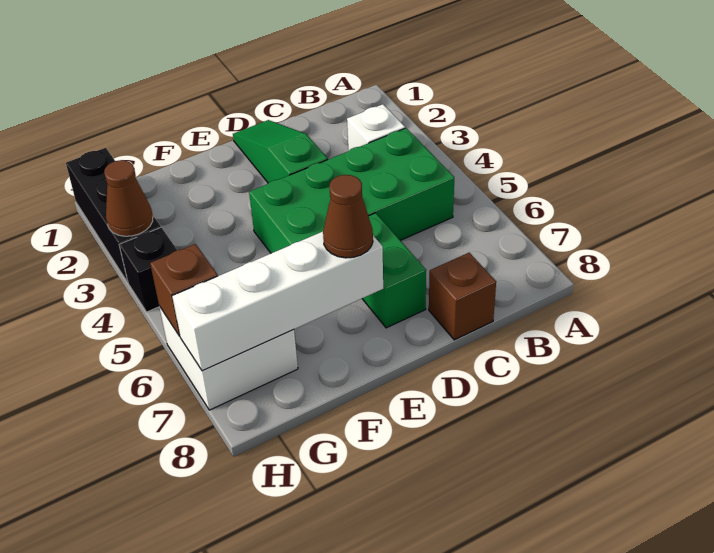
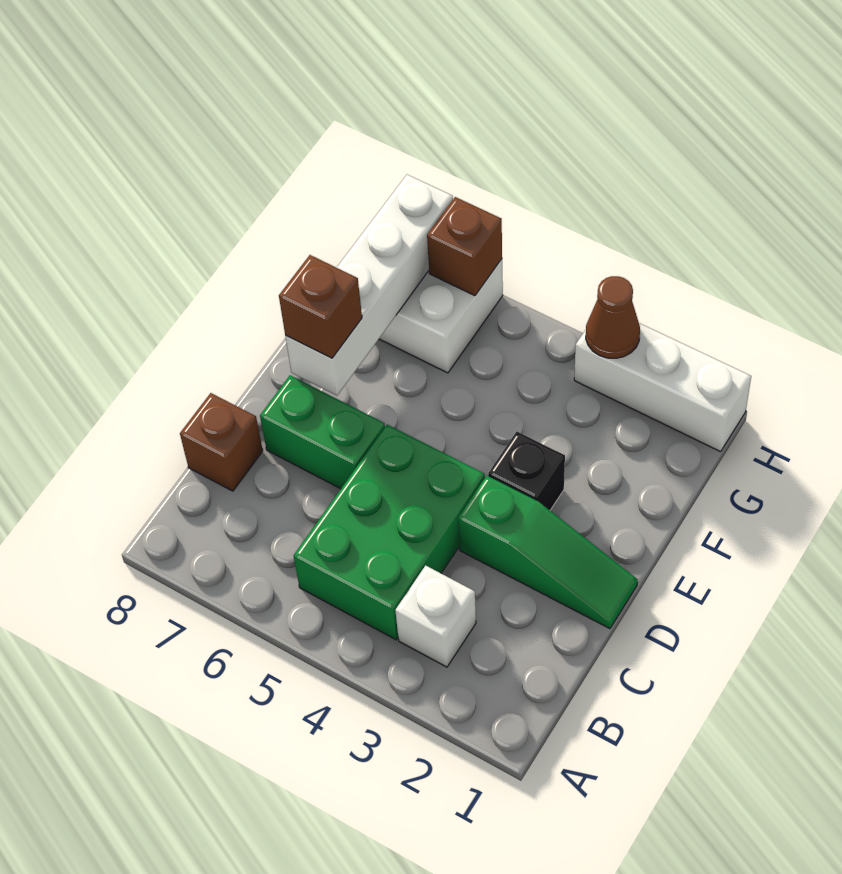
green brick B4:E5 level 1 -> green brick B4:D5 level 1
brown cone E7 level 3 -> brown brick E7 level 3
black brick H1:H3 level 1 -> white brick H1:H3 level 1
black brick H4 level 1 -> black brick E3 level 1

